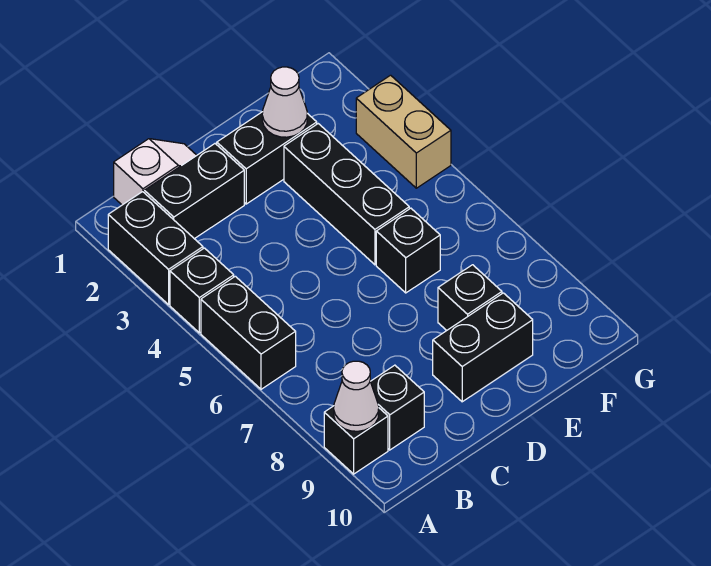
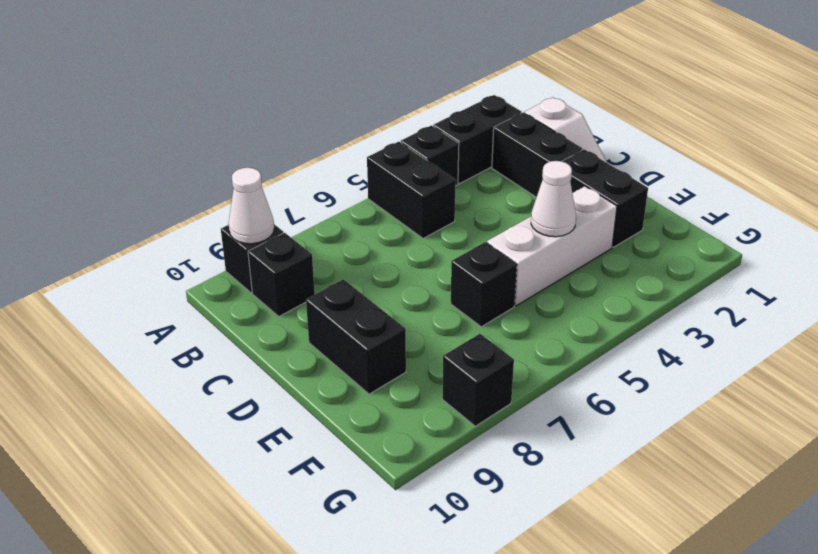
black brick A5:A6 level 1 -> black brick A5:B5 level 1
white cone E2 level 2 -> white cone E4 level 2
black brick E3:E5 level 1 -> white brick E3:E5 level 1
black brick E8 level 1 -> black brick G8 level 1
tan brick G3:G4 level 1 -> none

